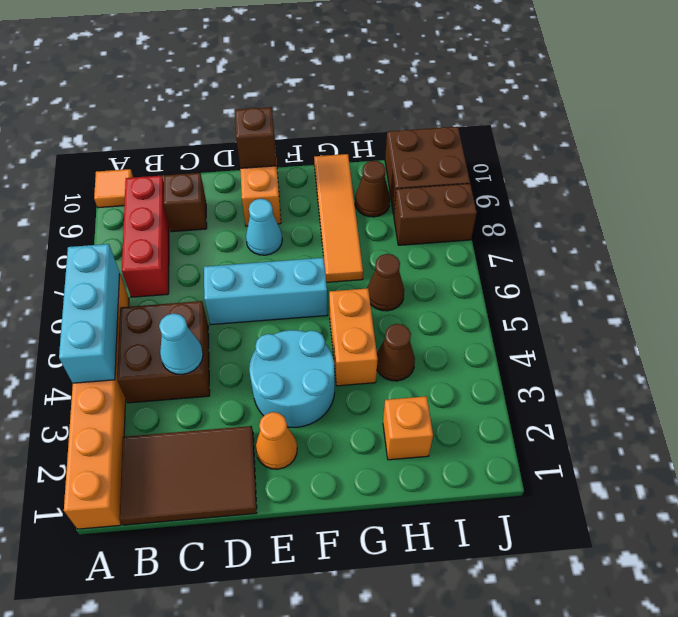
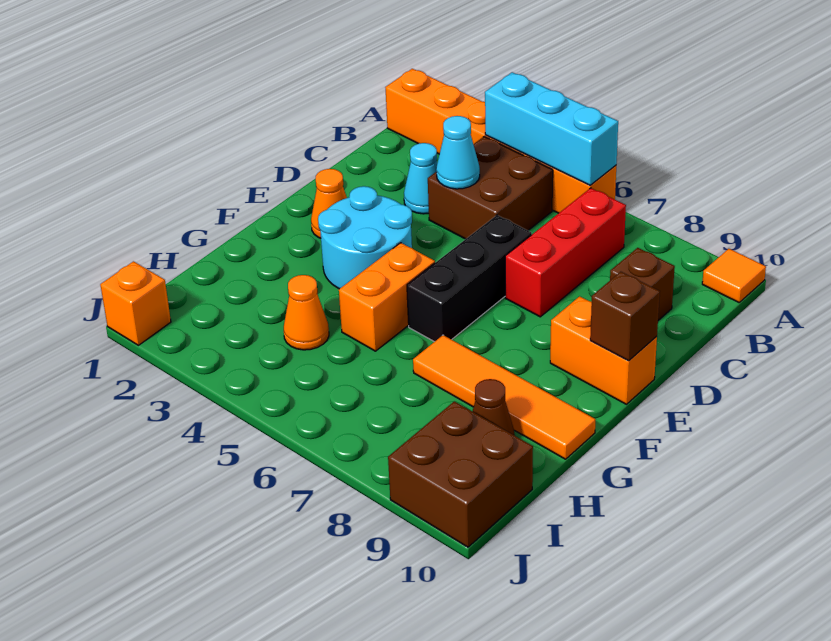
brown tile B1:D2 level 1 -> none
red brick B7:B9 level 1 -> red brick B7:D7 level 1
cyan brick D6:F6 level 1 -> black brick D6:F6 level 1
cyan cone E8 level 1 -> cyan cone C3 level 1
orange brick G4:G5 level 1 -> orange brick F5:G5 level 1
orange brick H2 level 1 -> orange brick J1 level 1
brown cone H4 level 1 -> orange cone H4 level 1
brown cone H6 level 1 -> none
brown brick I8:J8 level 1 -> none

